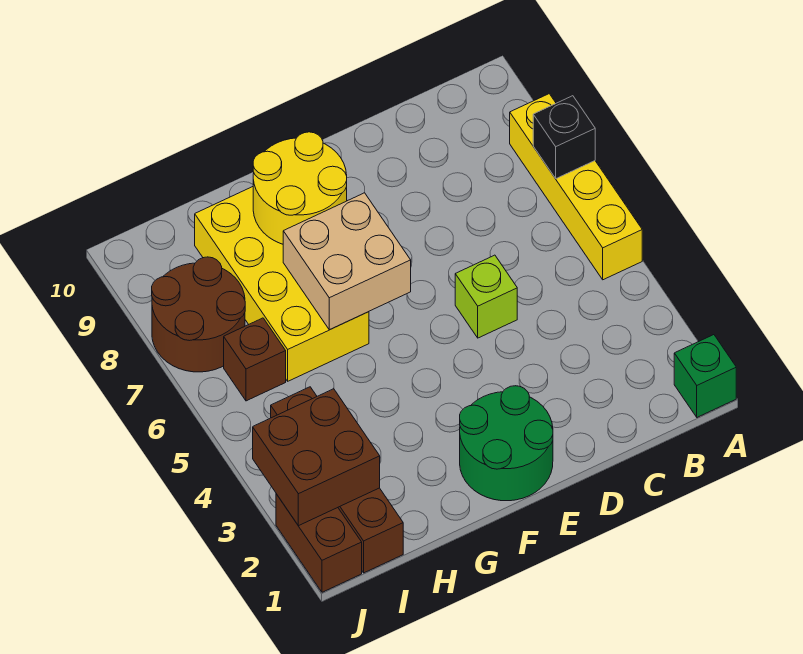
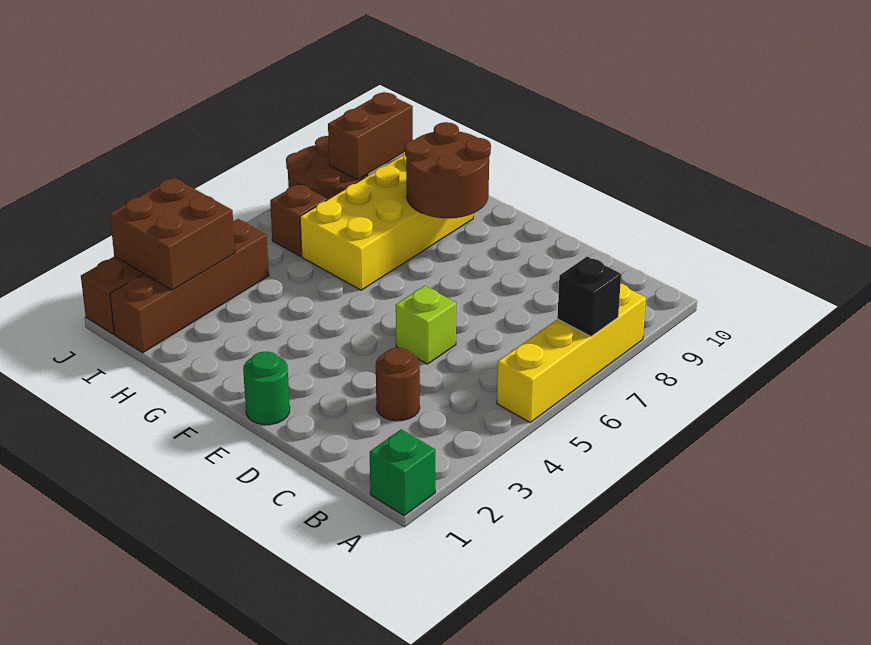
none -> brown round brick C3 level 1
green round brick E1:F2 level 1 -> green round brick E1 level 1
tan brick F6:G7 level 2 -> none
yellow round brick F8:G9 level 2 -> brown round brick F8:G9 level 2
none -> brown brick I8:I9 level 2

